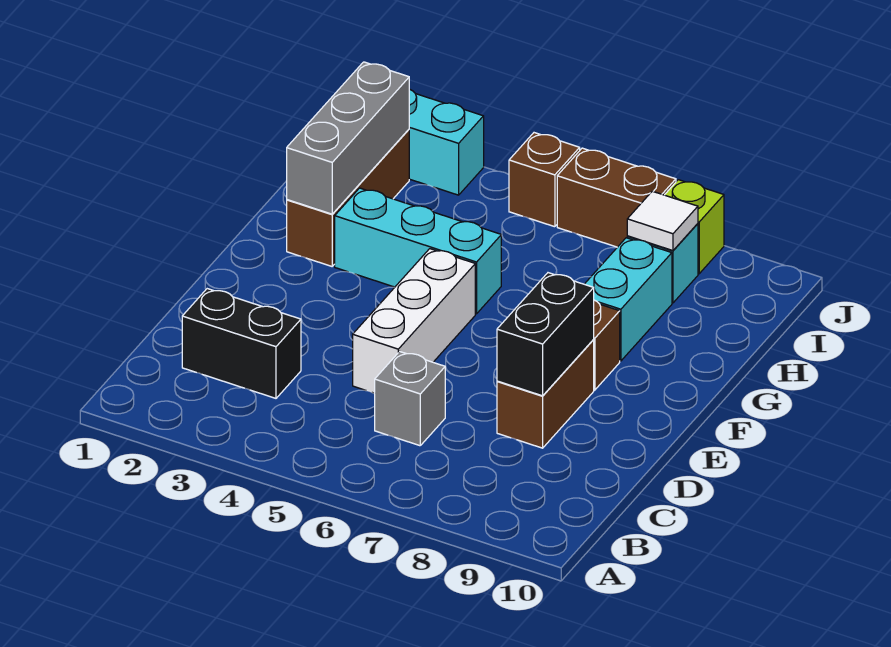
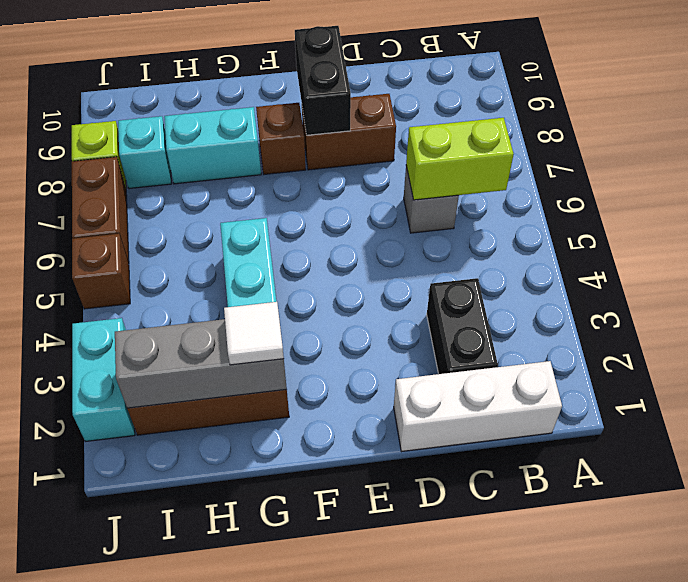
none -> lime brick B6:C6 level 2
white brick D5:F5 level 1 -> white brick B1:D1 level 1
black brick D8:E8 level 2 -> black brick E8:E9 level 2
white tile I8 level 2 -> white tile G2 level 3

